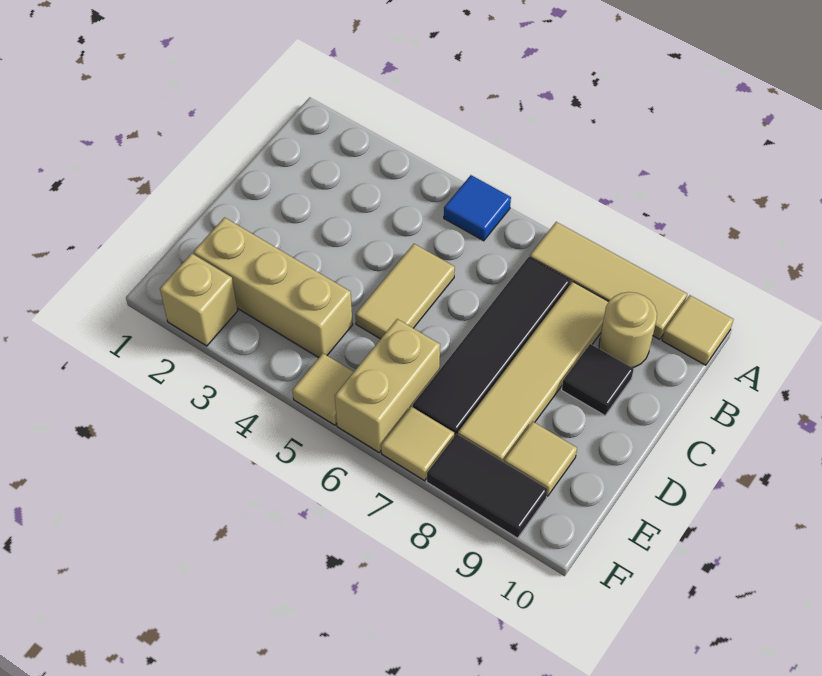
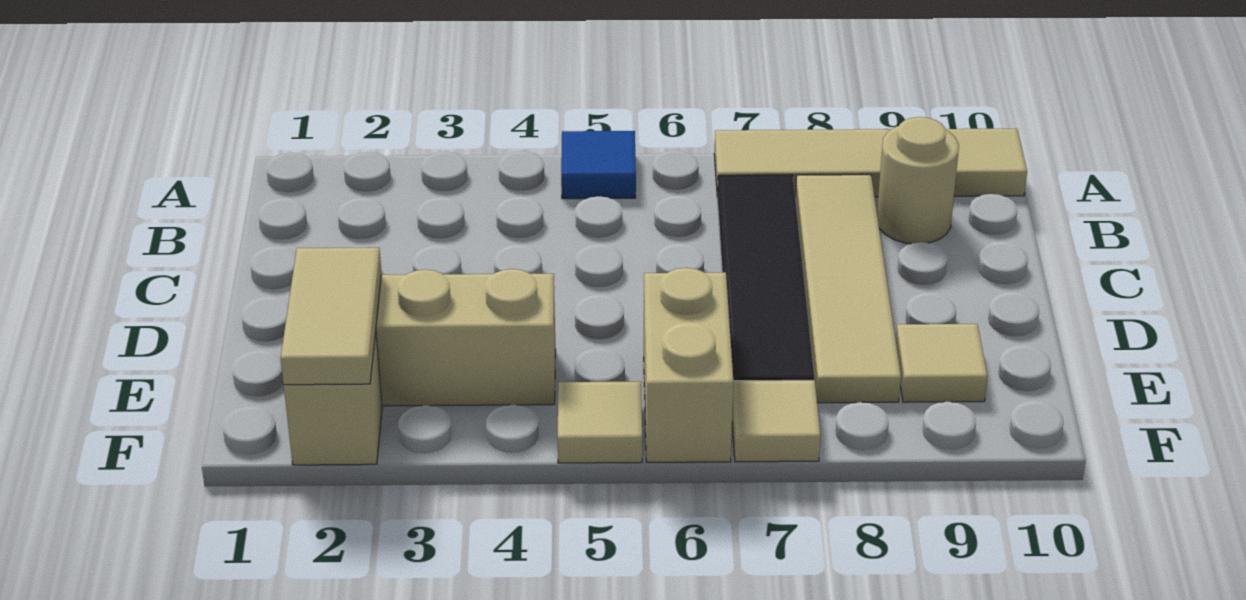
tan tile C5:D5 level 1 -> tan tile E2:F2 level 2
black tile C9 level 1 -> none
black tile F8:F9 level 1 -> none

